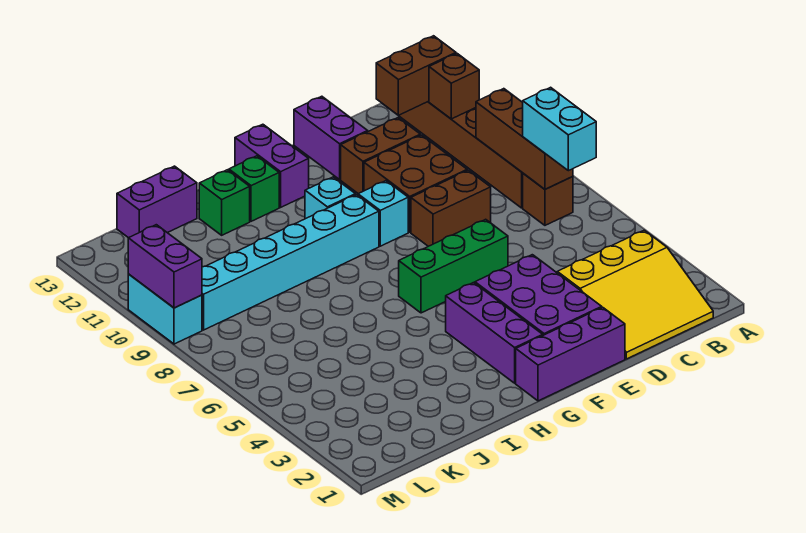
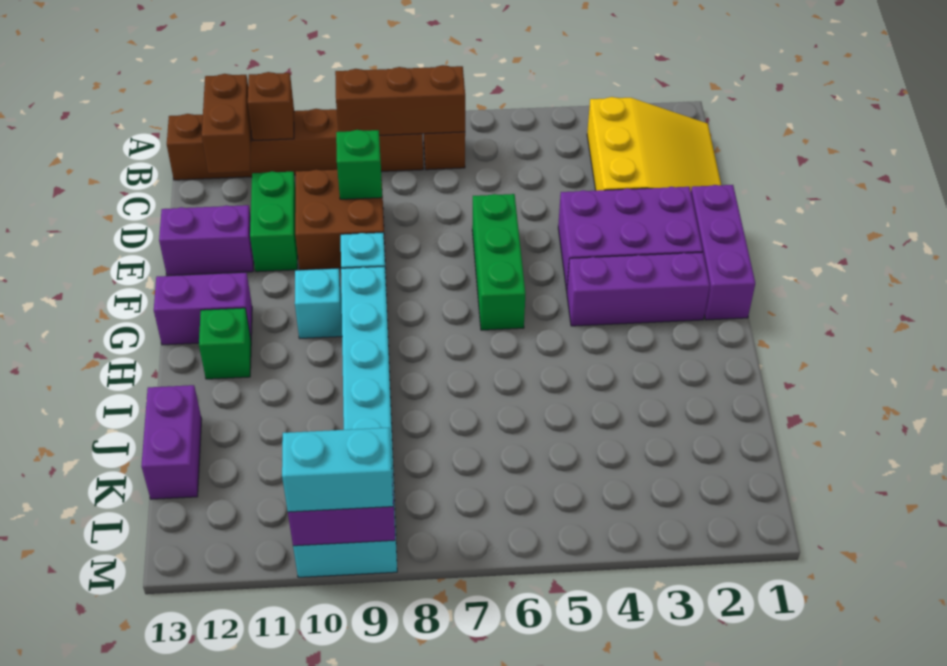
cyan brick B6:B7 level 3 -> cyan brick M9:M10 level 3
brown brick D8:E8 level 1 -> none
brown brick D11:E11 level 1 -> green brick D11:E11 level 1
green brick I12 level 1 -> green brick D9 level 2

